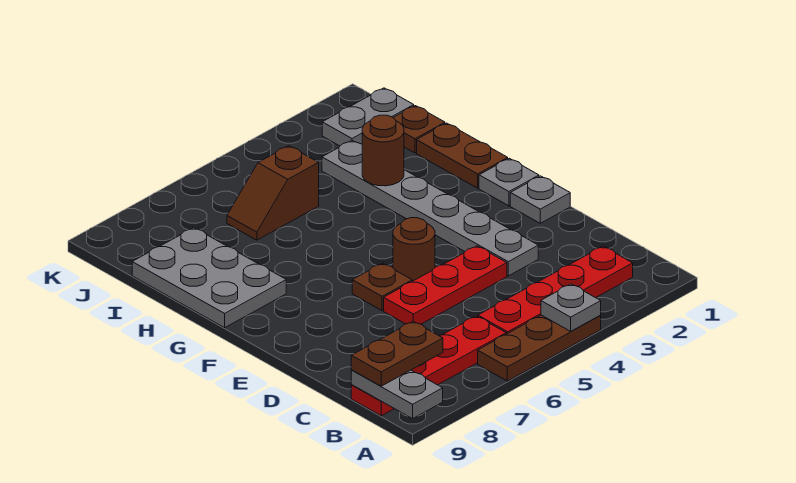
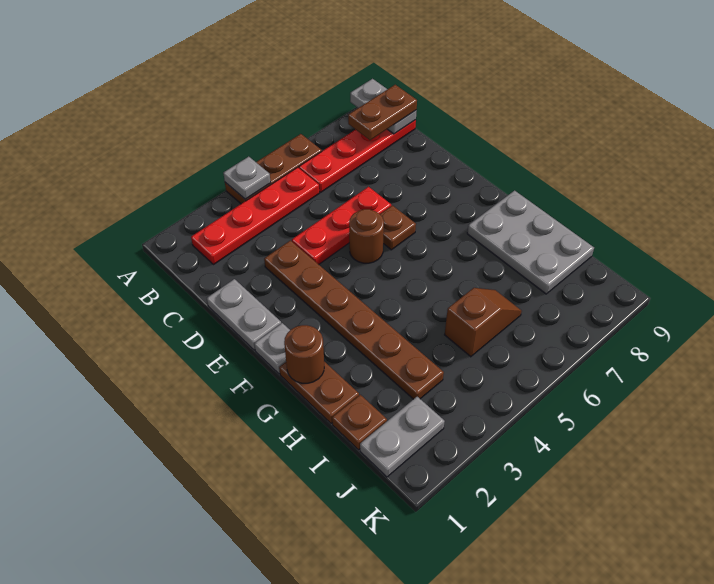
grey plate D3:I3 level 1 -> brown plate D3:I3 level 1
grey plate E1 level 1 -> grey plate D1:E1 level 1
brown round brick H3 level 2 -> brown round brick G1 level 2

